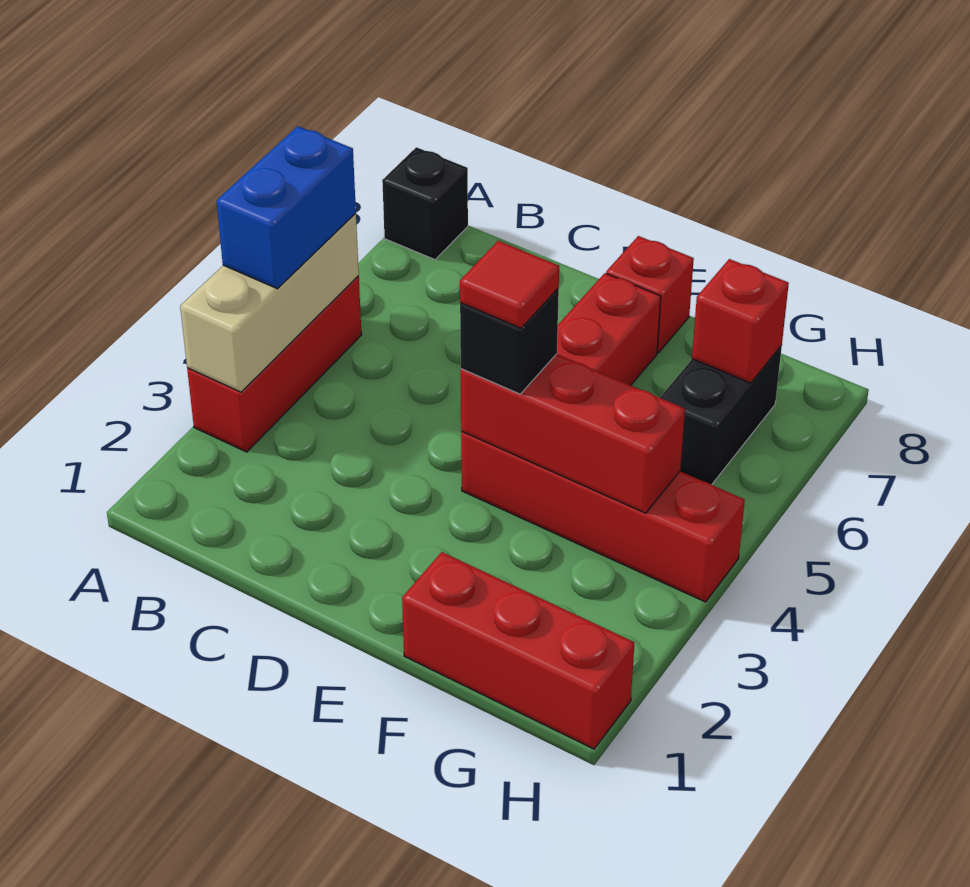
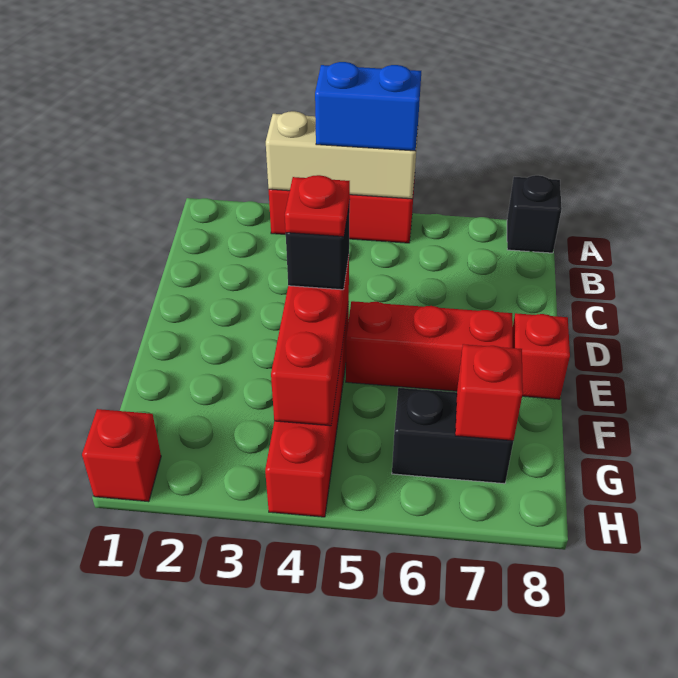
red tile E4 level 4 -> red plate E4 level 4
red brick F1:H1 level 1 -> red brick H1 level 1

